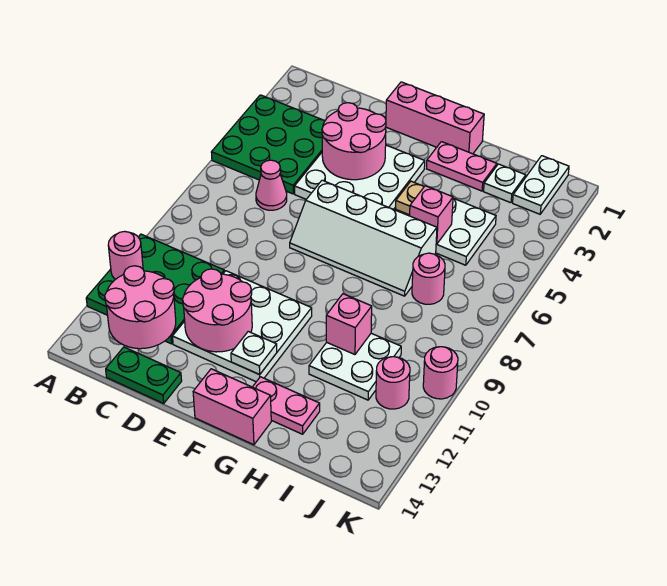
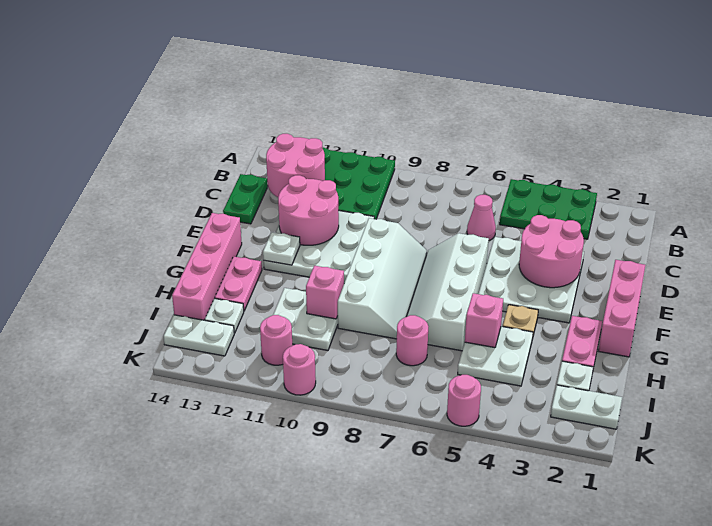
green plate A3:C5 level 1 -> green plate A3:B5 level 1
pink round brick A11 level 2 -> pink round brick K5 level 1
none -> white slope E8:H9 level 1 top 9
pink brick F14:G14 level 1 -> pink brick F14:I14 level 1
none -> white plate I13 level 1
none -> white plate J13:J14 level 1

